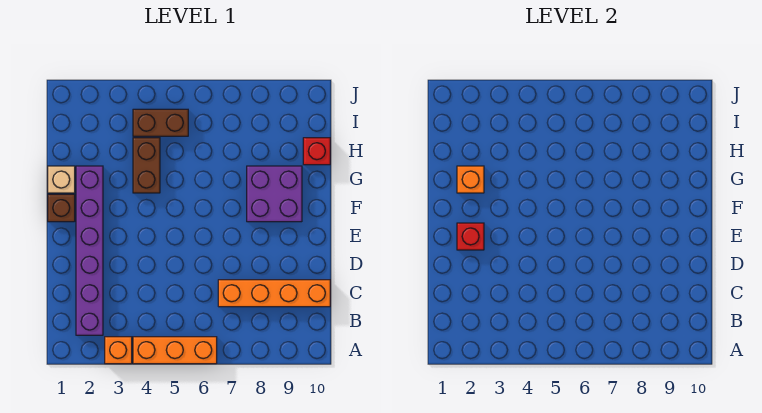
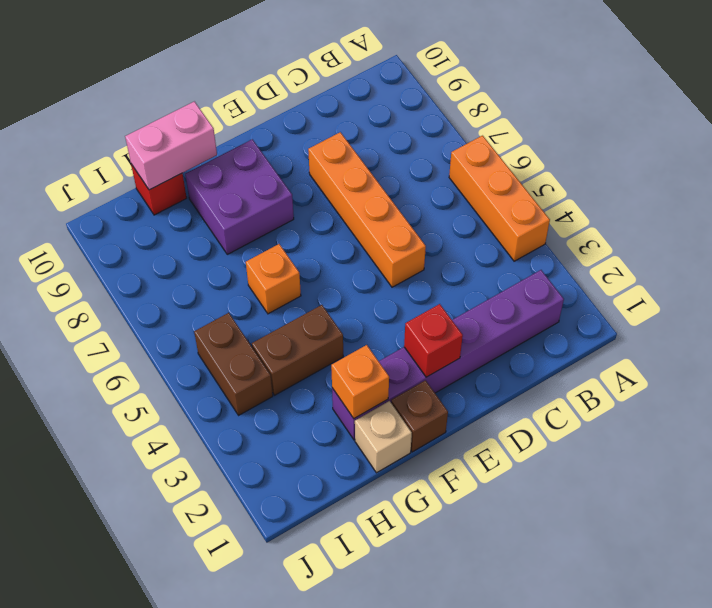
orange brick A3 level 1 -> orange brick G6 level 1
orange brick C7:C10 level 1 -> orange brick D5:D8 level 1
none -> pink brick G10:H10 level 2

